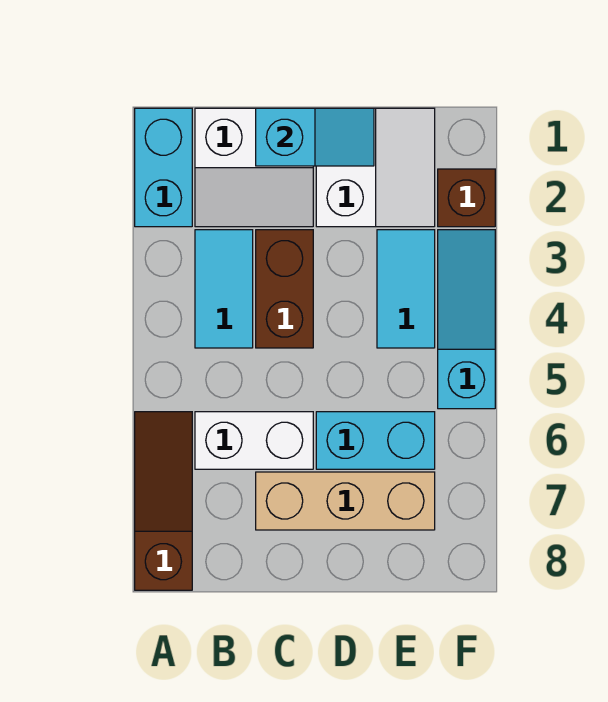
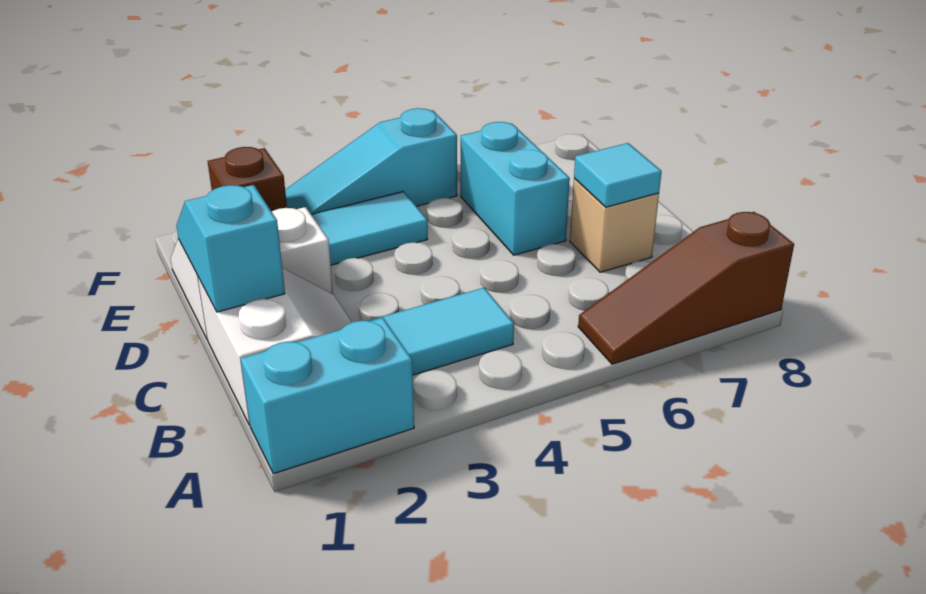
white brick B6:C6 level 1 -> none
brown brick C3:C4 level 1 -> none
tan brick C7:E7 level 1 -> tan brick C7 level 1
none -> cyan tile C7 level 2

